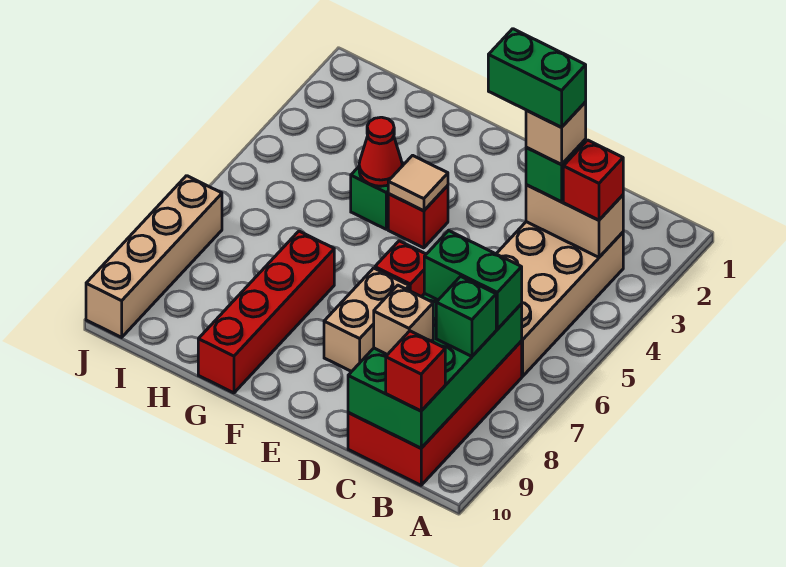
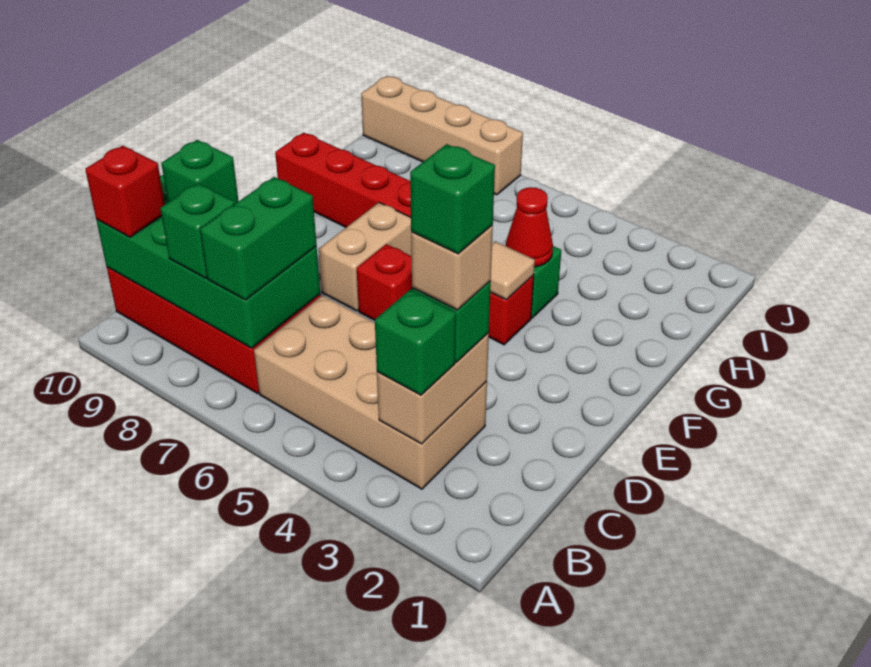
red brick B3 level 3 -> green brick B3 level 3
green brick C3:D3 level 5 -> green brick C3 level 5
tan brick C9 level 3 -> green brick C9 level 3
tan brick E7:E8 level 1 -> tan brick E7:F7 level 1

